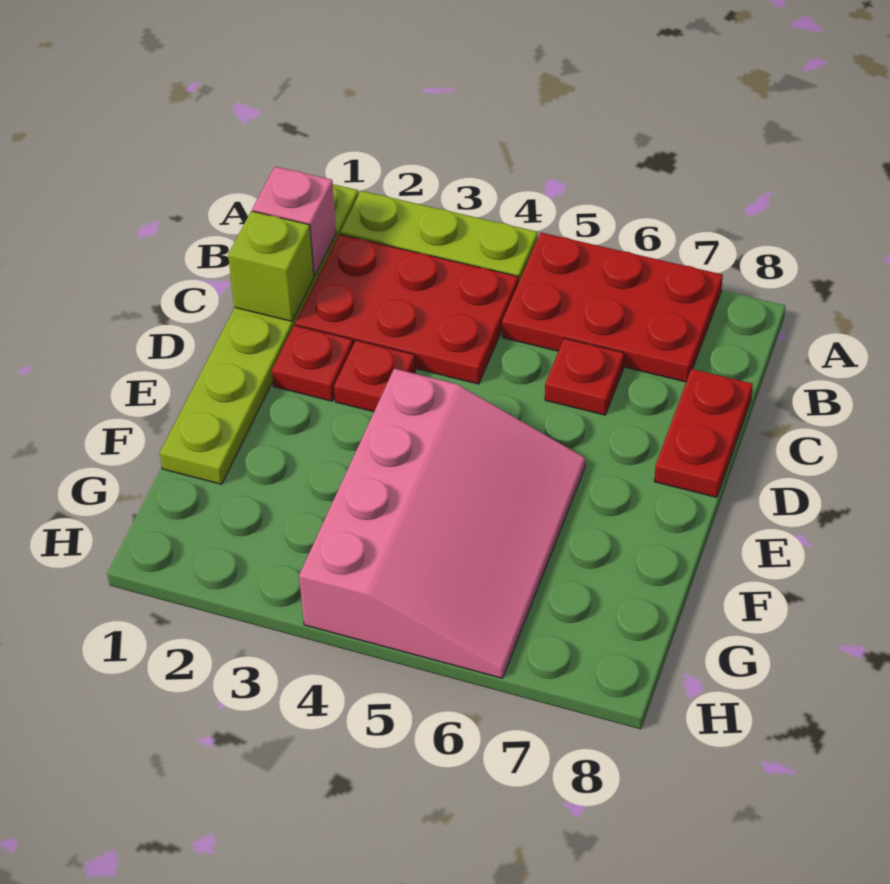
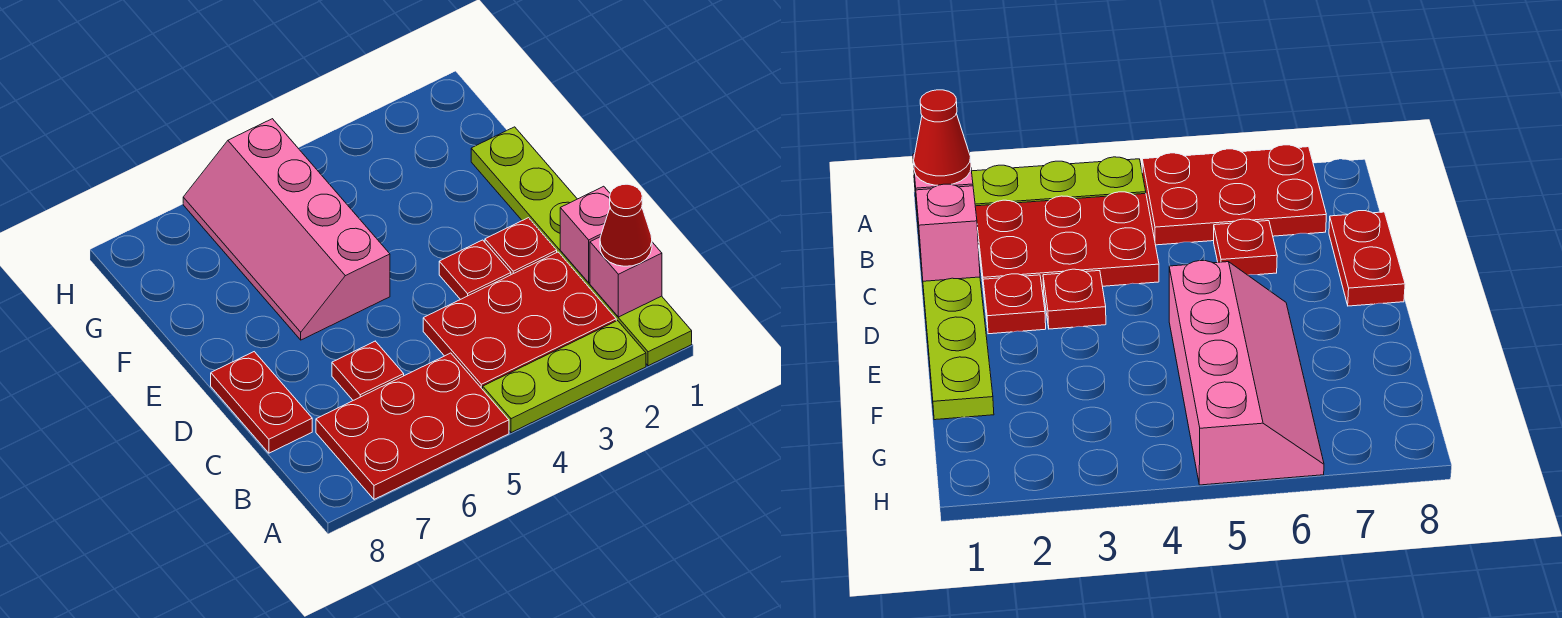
none -> red cone B1 level 3
lime brick C1 level 2 -> pink brick C1 level 2
pink slope E4:H6 level 1 top 4 -> pink slope E5:H6 level 1 top 5

